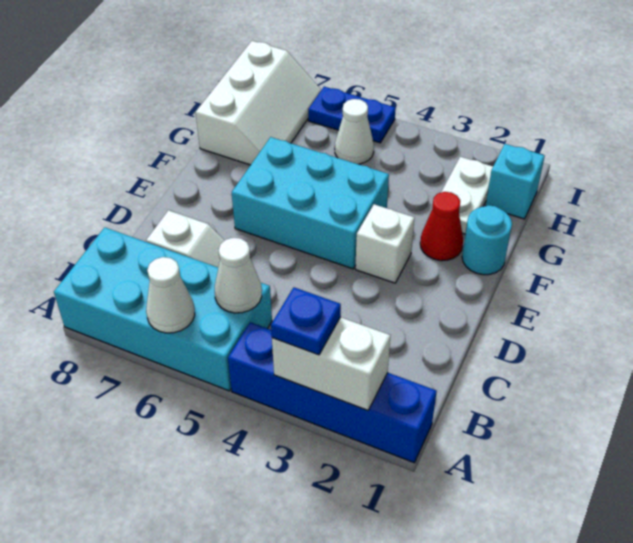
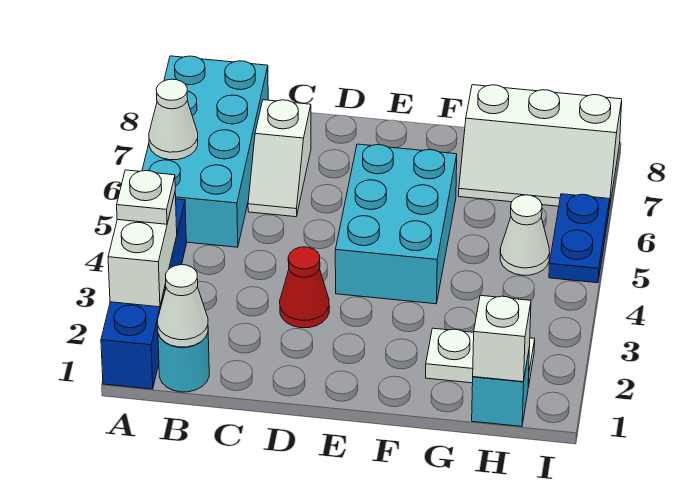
blue plate A3 level 3 -> white plate A3 level 3
white cone B5 level 2 -> white cone B1 level 2
white brick E3 level 1 -> white brick H1 level 2
cyan round brick F1 level 1 -> cyan round brick B1 level 1
red cone F2 level 1 -> red cone D3 level 1

